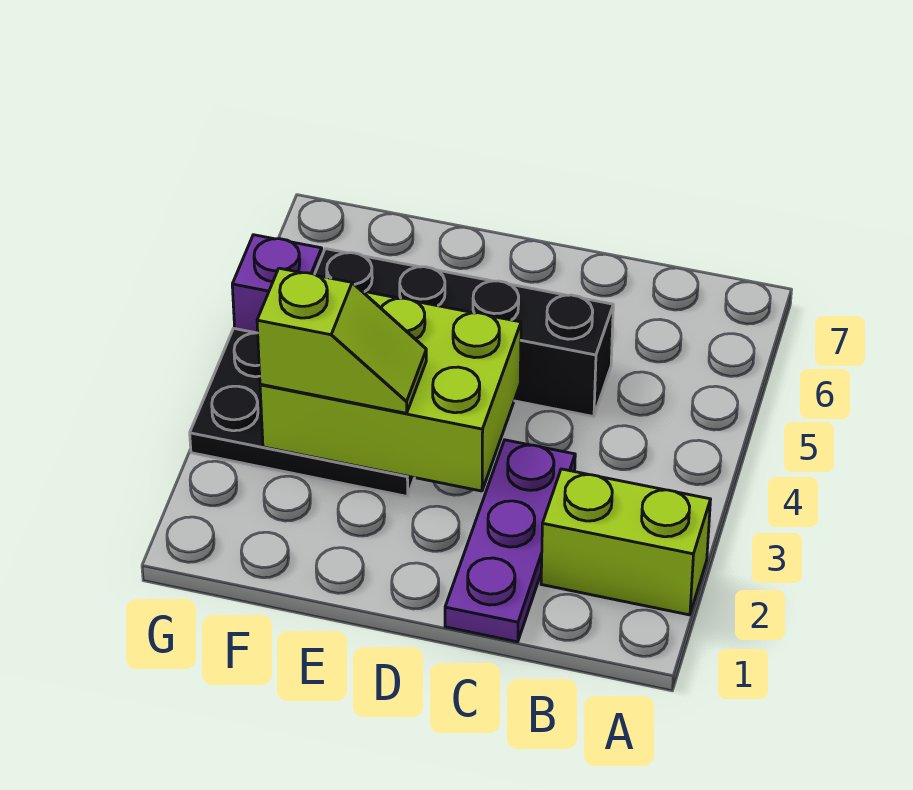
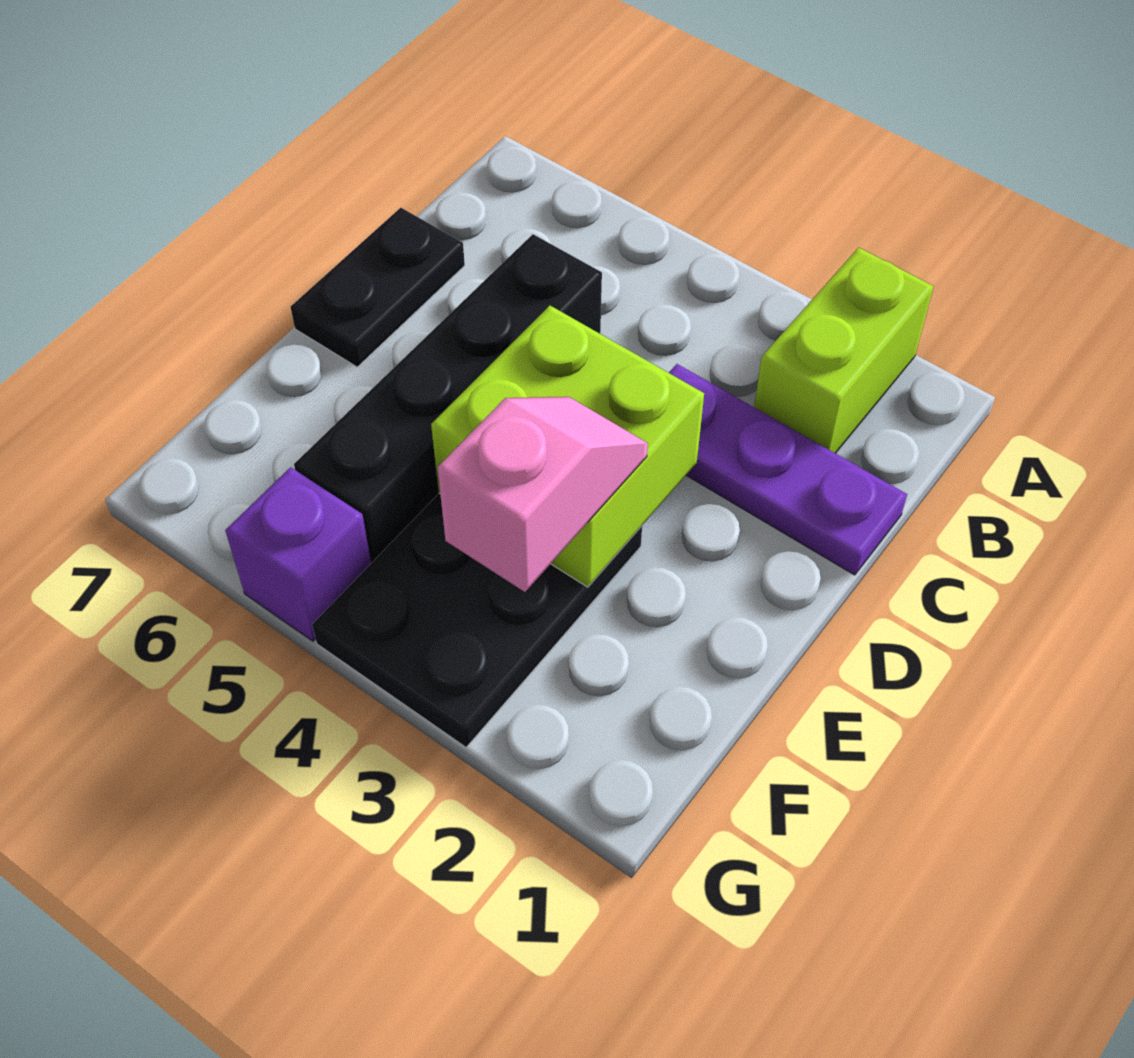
none -> black plate C7:D7 level 1
lime brick D3:F4 level 2 -> lime brick D3:E4 level 2
lime slope E3:F3 level 3 top F -> pink slope E3:F3 level 3 top F

